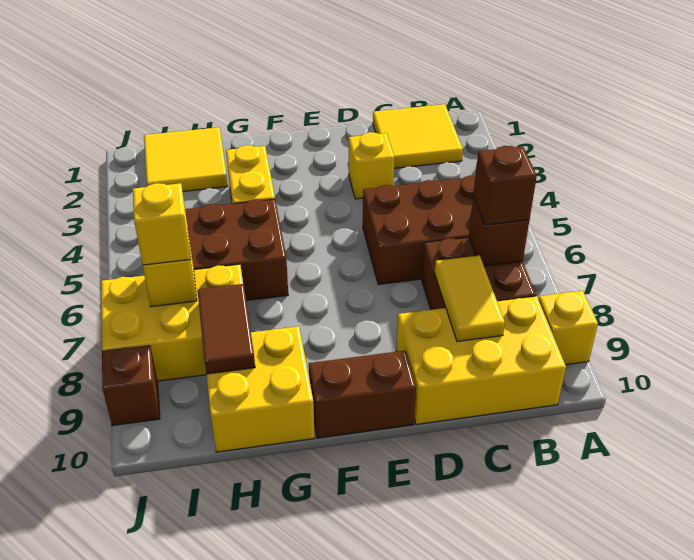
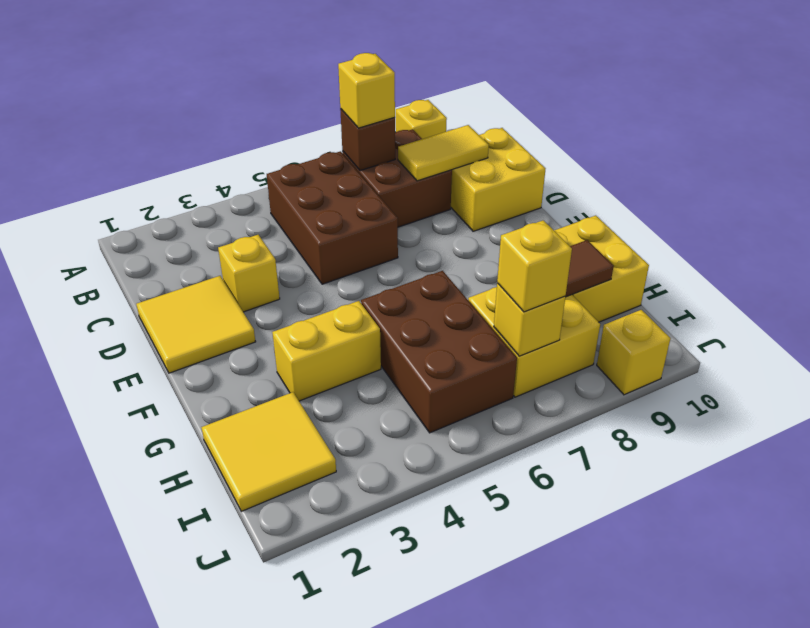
yellow tile B1:C2 level 1 -> yellow tile D1:E2 level 1
brown brick B7 level 3 -> yellow brick B7 level 3
yellow brick B9:D10 level 1 -> yellow brick C9:D10 level 1
brown brick E10:F10 level 1 -> none
yellow brick H7:J8 level 1 -> yellow brick H7:I8 level 1
brown brick J9 level 1 -> yellow brick J9 level 1

